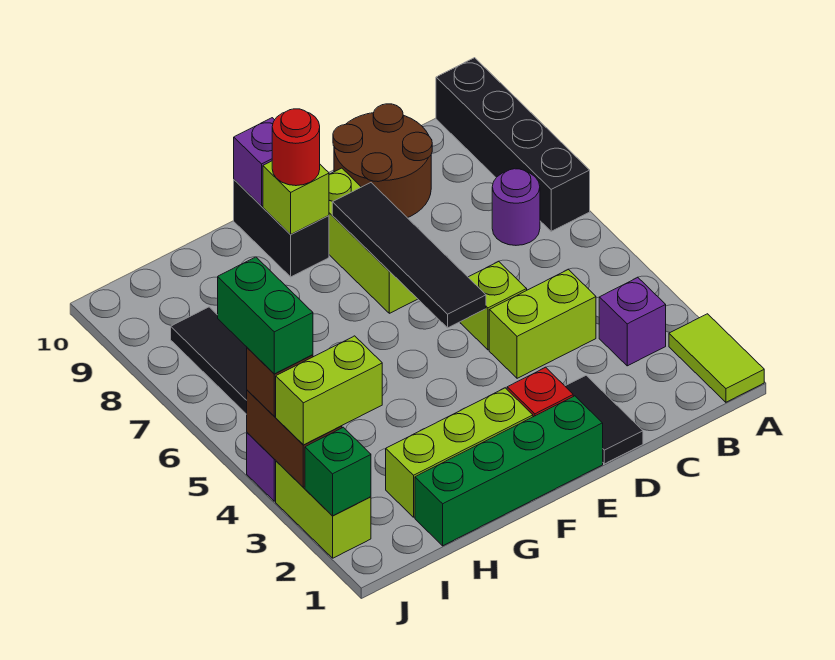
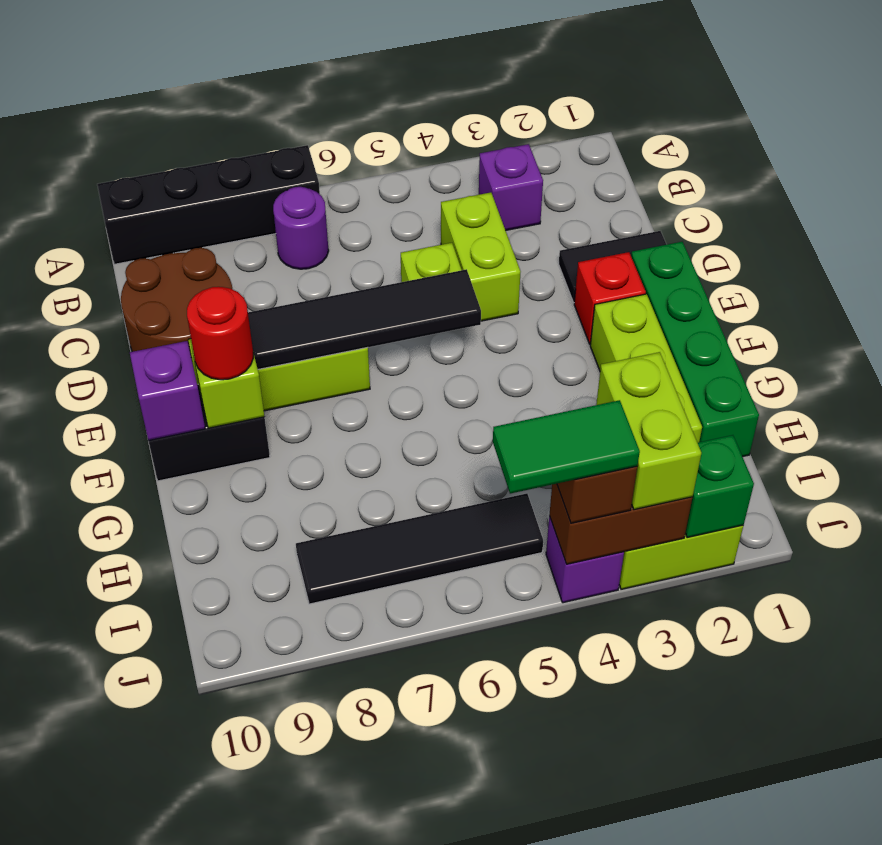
lime tile A1:A2 level 1 -> none
green brick J4:J5 level 4 -> green tile J4:J5 level 4

